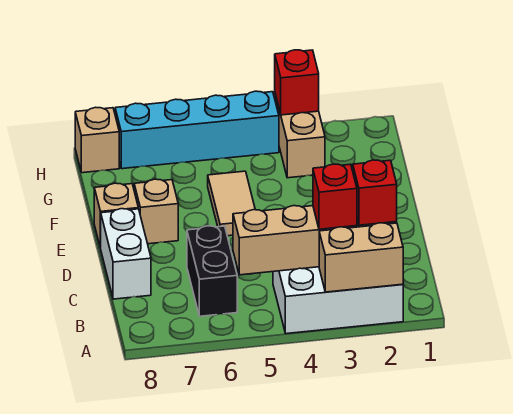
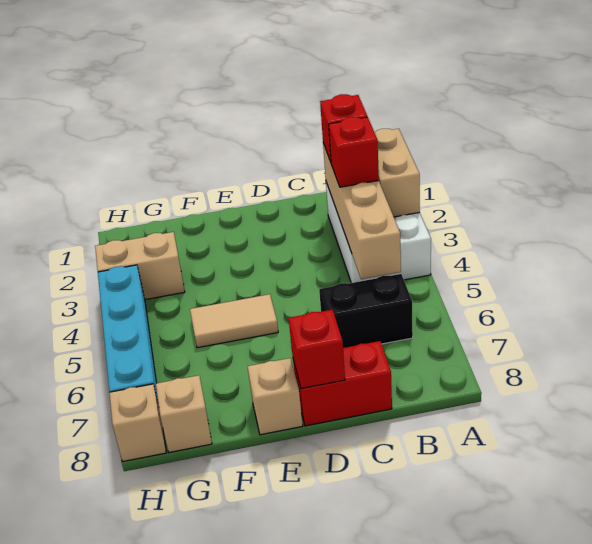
white brick C8:D8 level 1 -> red brick C8:D8 level 1
tan brick E7 level 1 -> tan brick G8 level 1
red brick H3 level 2 -> red brick D8 level 2

